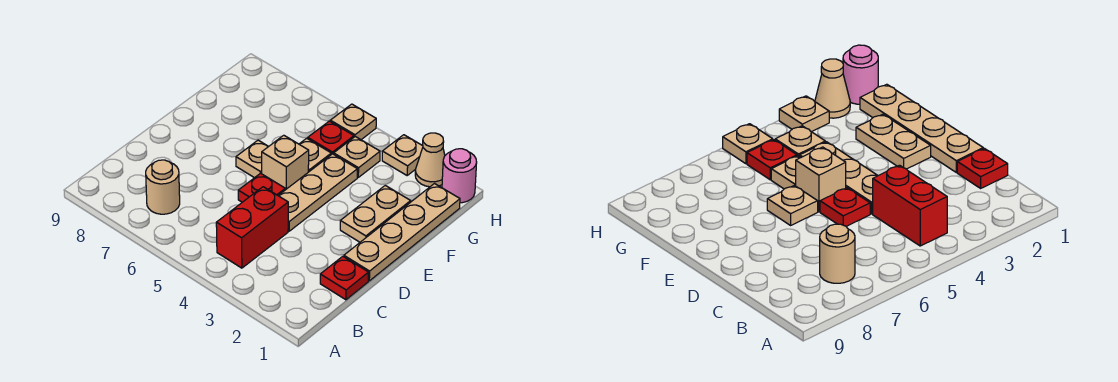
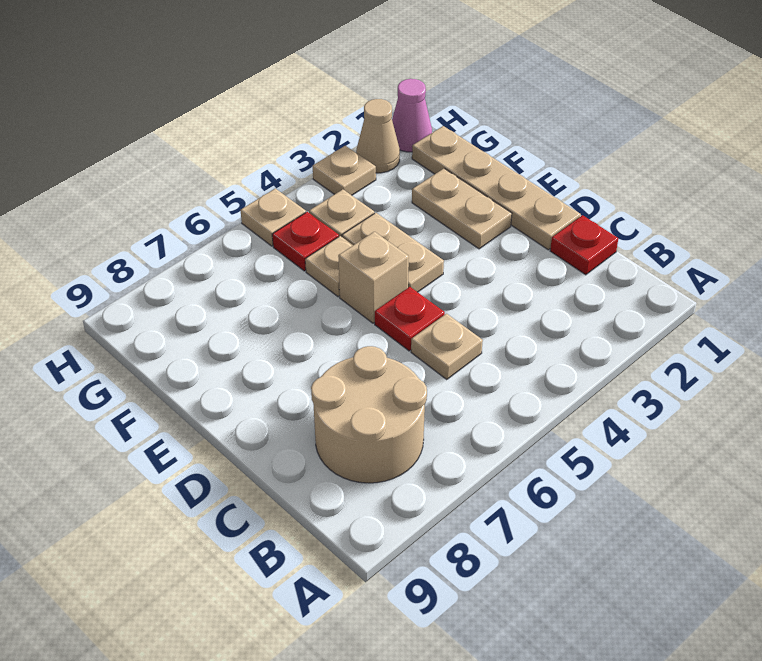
red brick B4:C4 level 1 -> none
tan round brick B7 level 1 -> tan round brick B7:C8 level 1
tan plate D4:F4 level 1 -> tan plate E4:F4 level 1
tan plate E6 level 1 -> tan plate C5 level 1
pink round brick H1 level 1 -> pink cone H1 level 1

